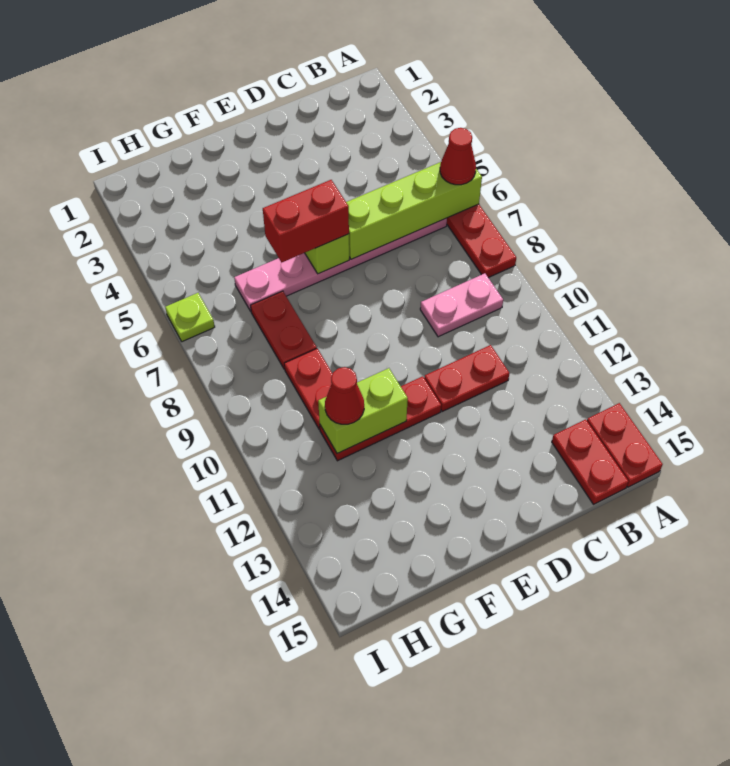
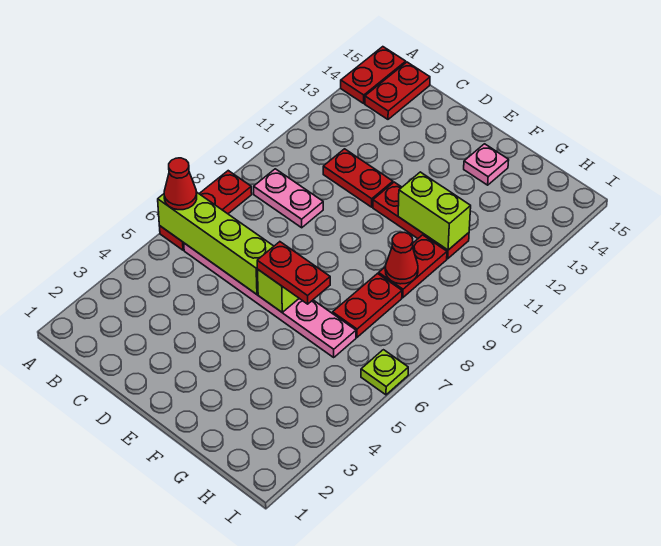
red brick E6:F6 level 3 -> red plate E6:F6 level 3
none -> pink plate F14 level 1
red cone G11 level 3 -> red cone G9 level 2

